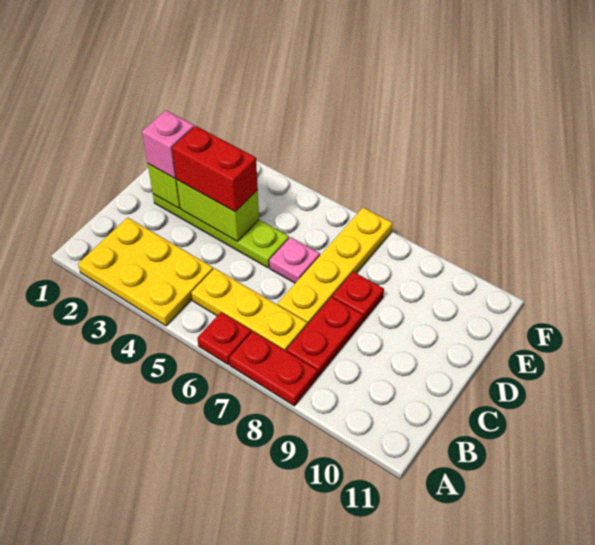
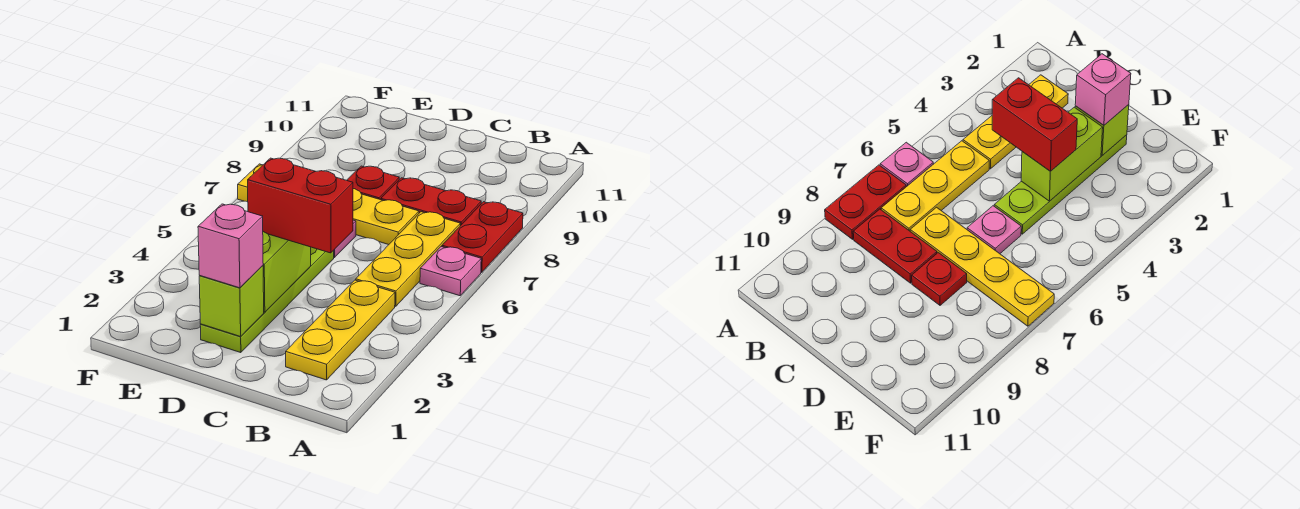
yellow plate A2:B4 level 1 -> yellow plate B2:B4 level 1
red plate A6 level 1 -> pink plate A6 level 1
red brick D3:D4 level 3 -> red brick C4:D4 level 3

